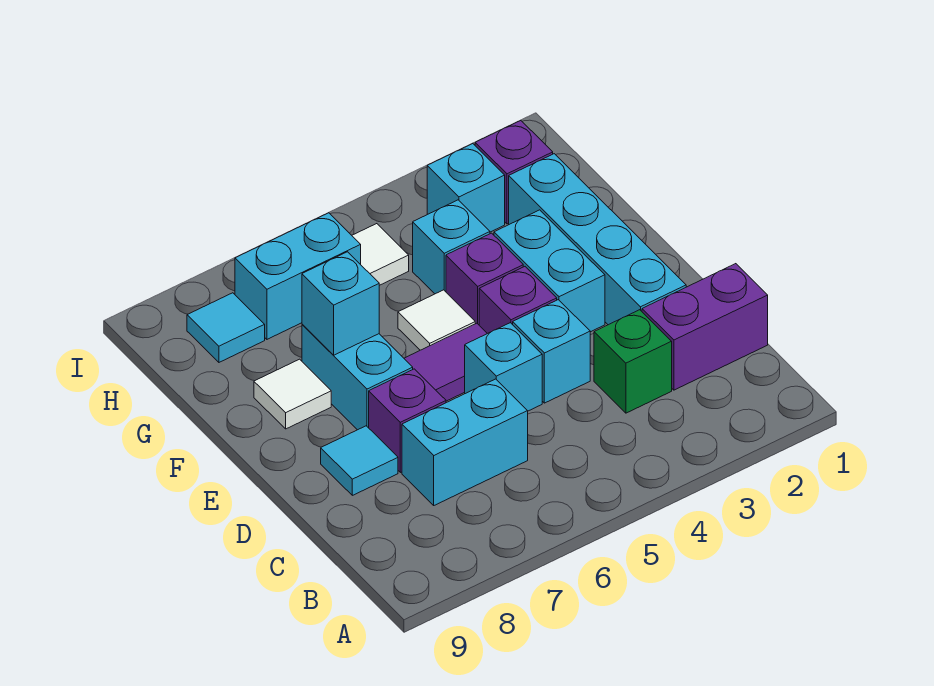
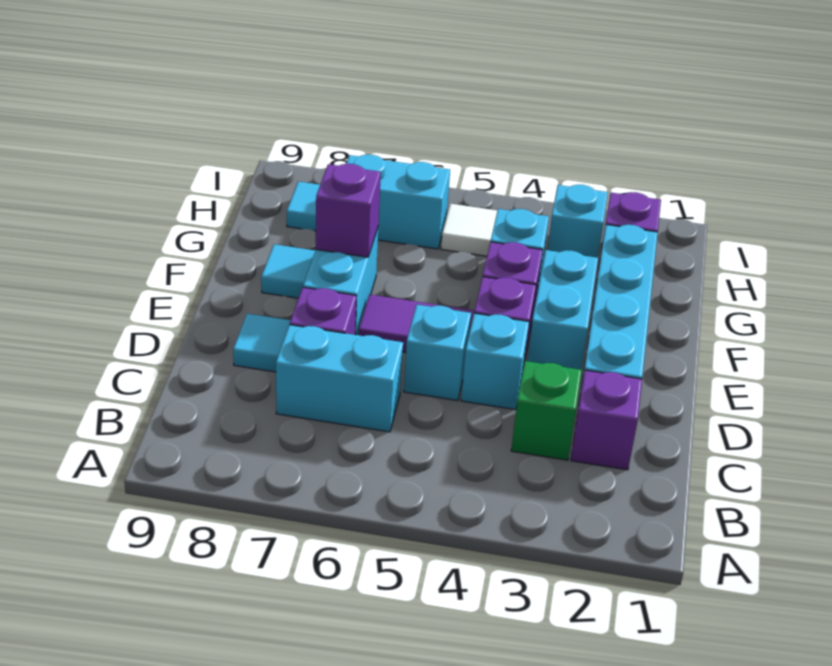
purple brick C1:C2 level 1 -> purple brick C2 level 1
white tile F5 level 1 -> none
cyan brick F7 level 2 -> purple brick F7 level 2
white tile F8 level 1 -> cyan tile F8 level 1

